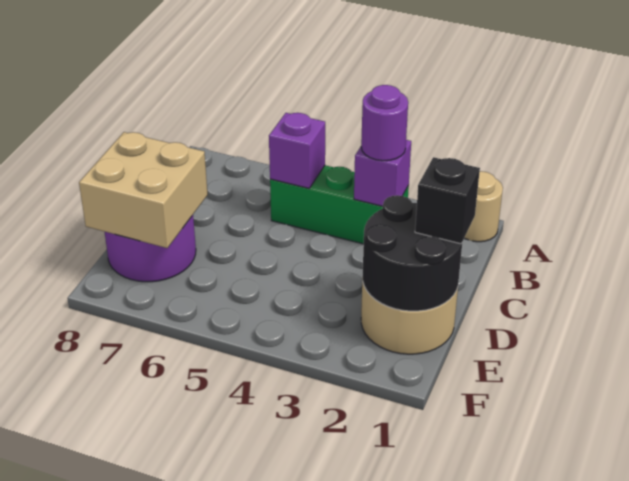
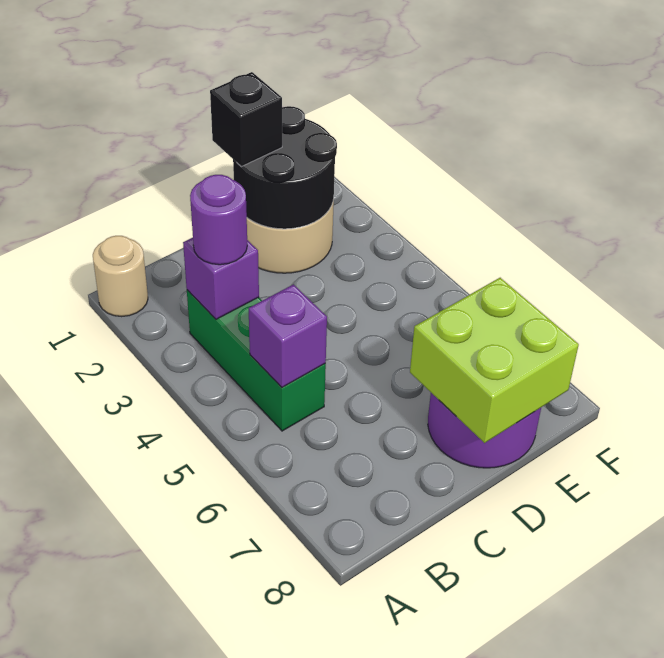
tan brick D7:E8 level 2 -> lime brick D7:E8 level 2

